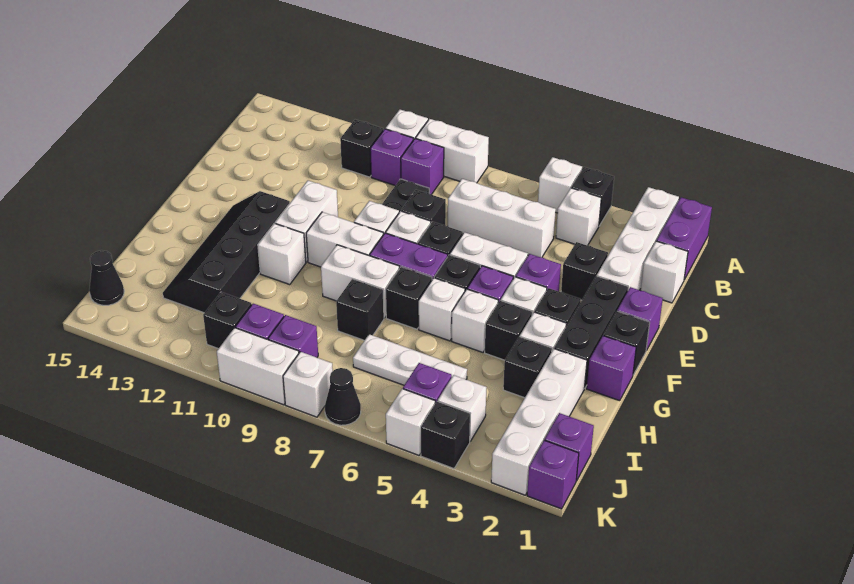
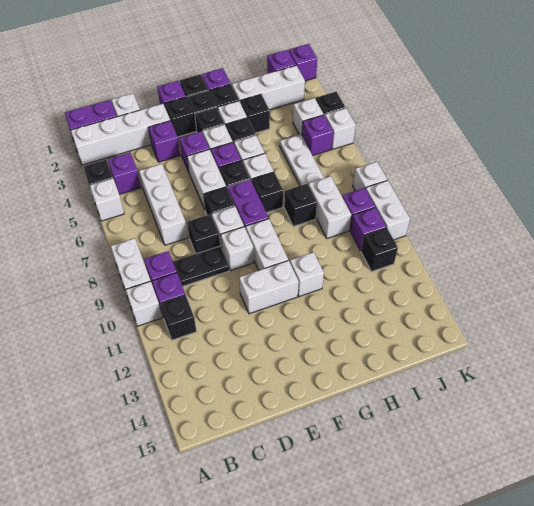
white brick B4 level 1 -> purple brick B4 level 1
black brick D3 level 1 -> purple brick D3 level 1
black slope F12:I13 level 1 top 12 -> none
white brick G8:G9 level 1 -> white brick I8:I9 level 1
white brick H2:K2 level 1 -> white brick H2:J2 level 1
black cone J15 level 1 -> none
black cone K7 level 1 -> none

